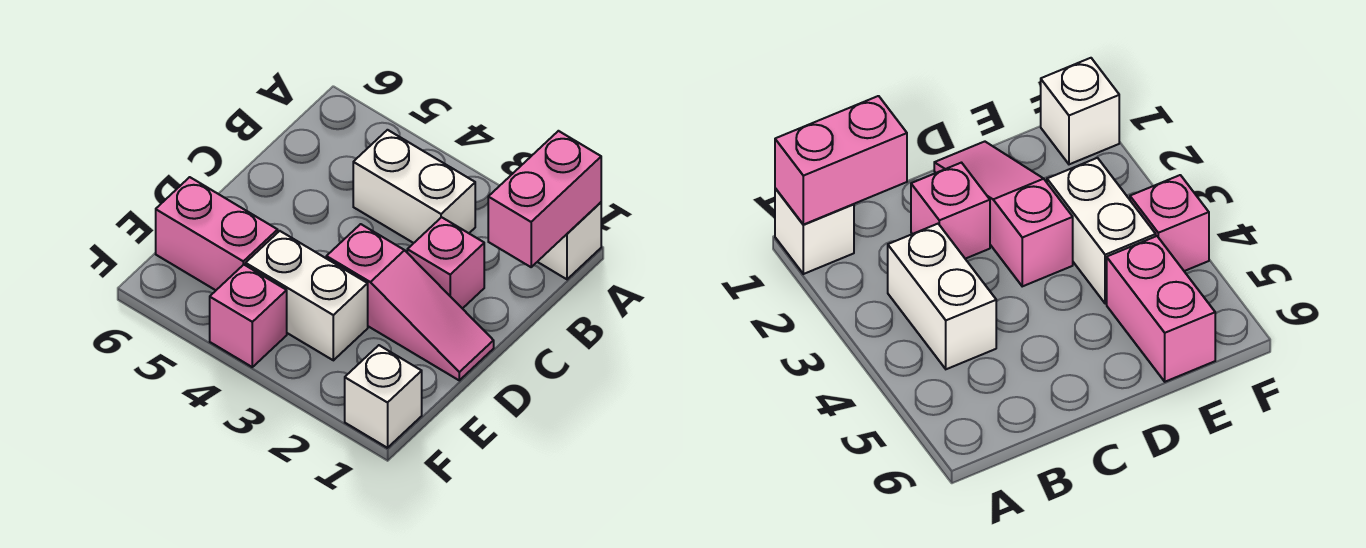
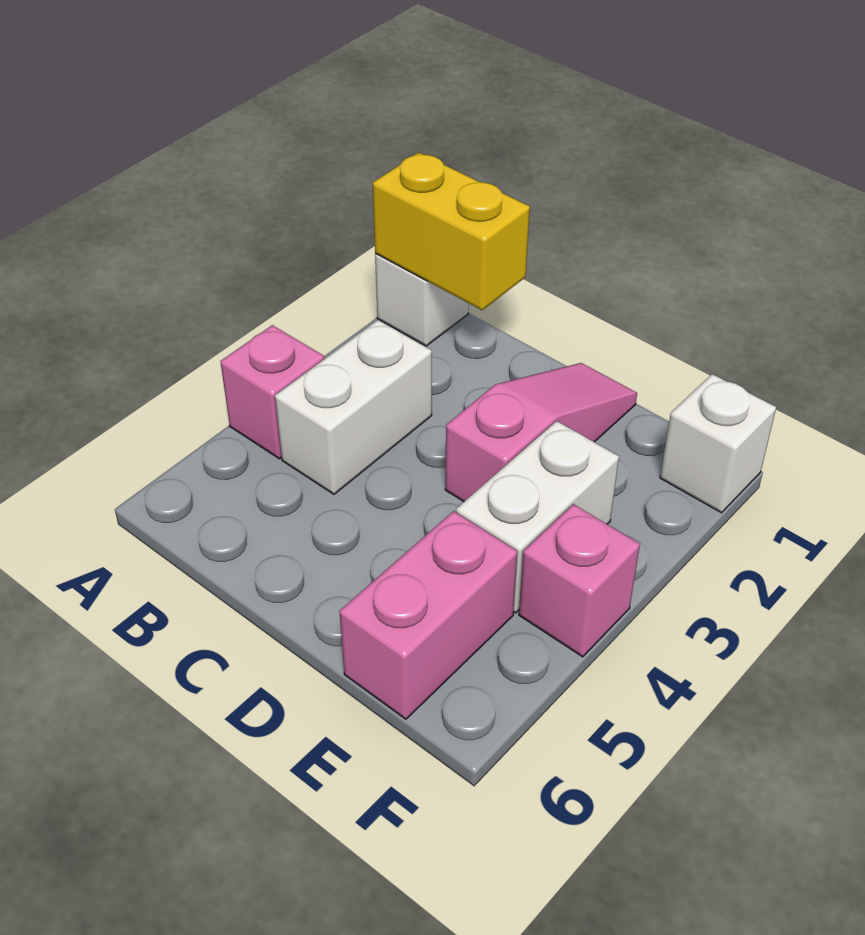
pink brick A1:B1 level 2 -> yellow brick A1:B1 level 2
pink brick C2 level 1 -> pink brick A4 level 1

